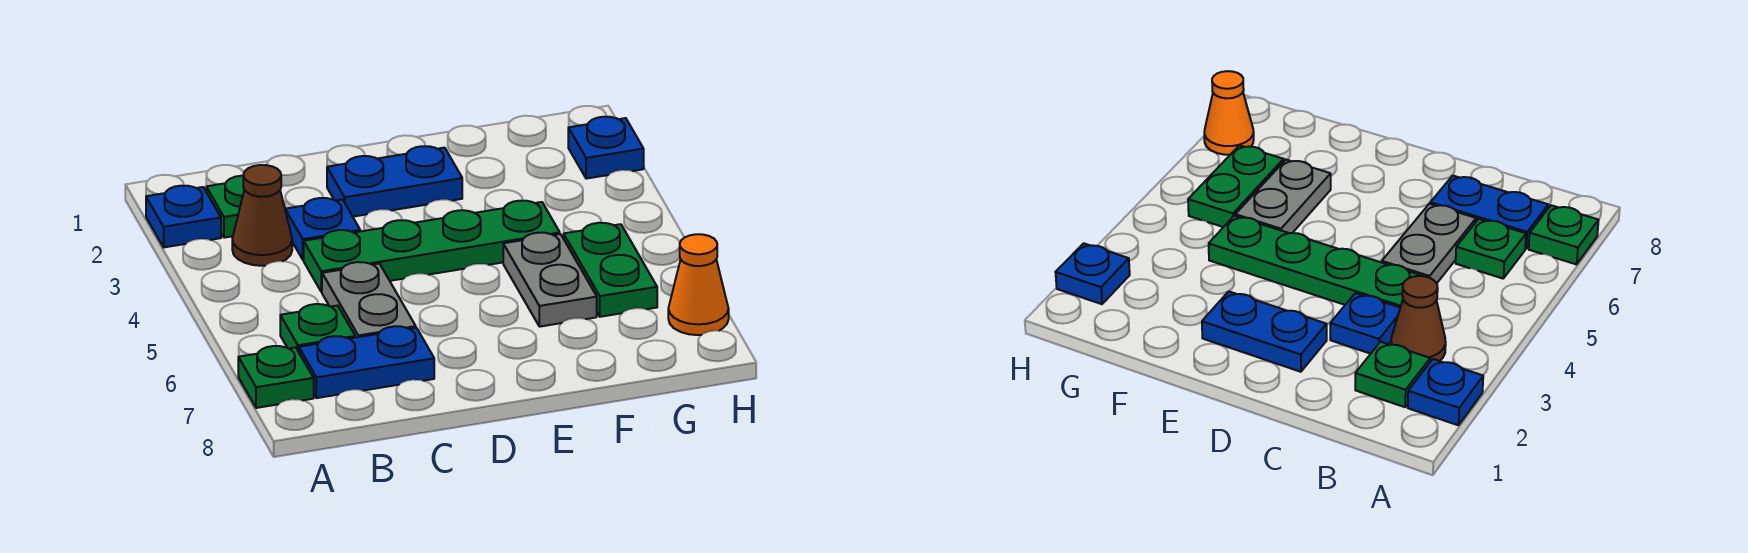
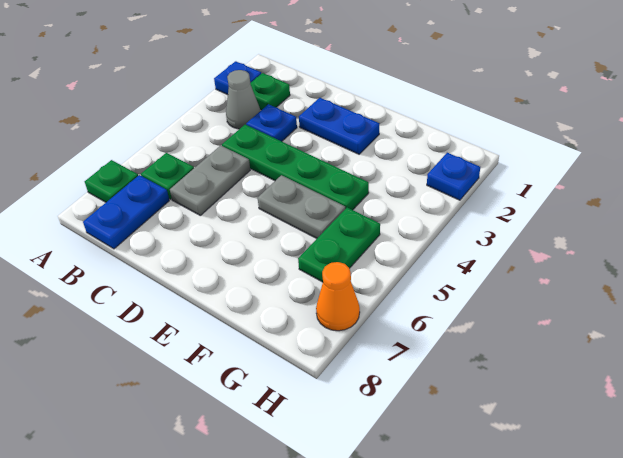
brown cone B3 level 1 -> grey cone B3 level 1
blue plate B7:C7 level 1 -> blue plate B7:B8 level 1
grey plate F5:F6 level 1 -> grey plate E5:F5 level 1

